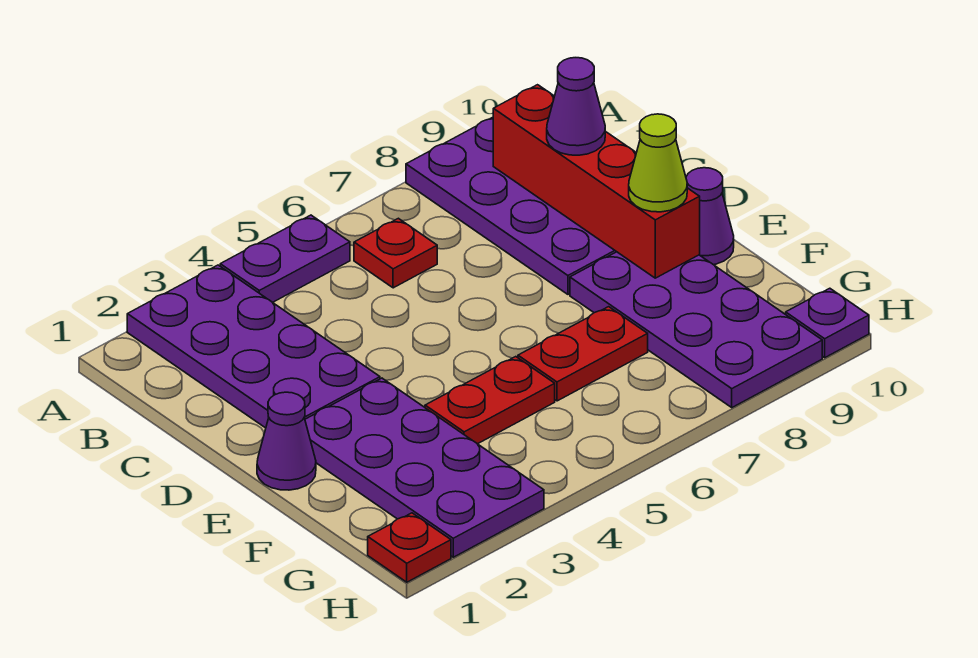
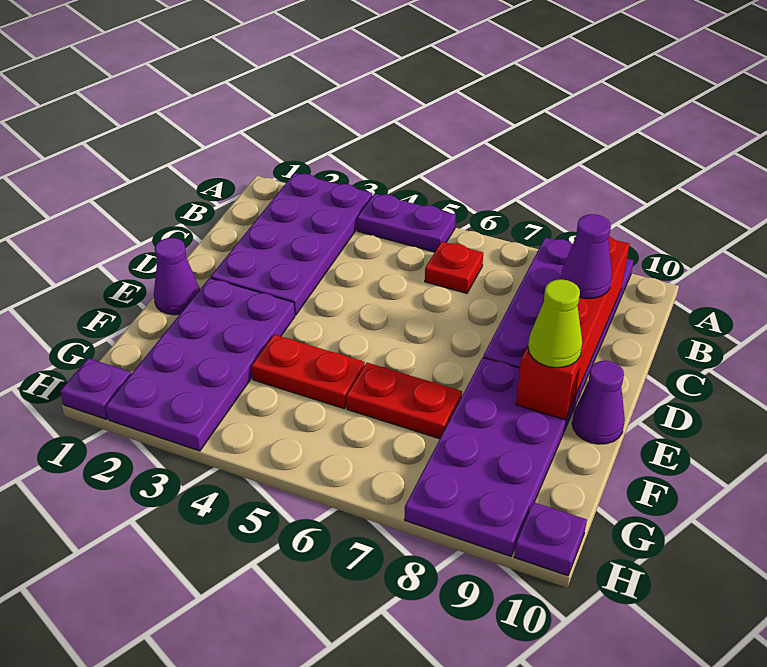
red plate H1 level 1 -> purple plate H1 level 1

